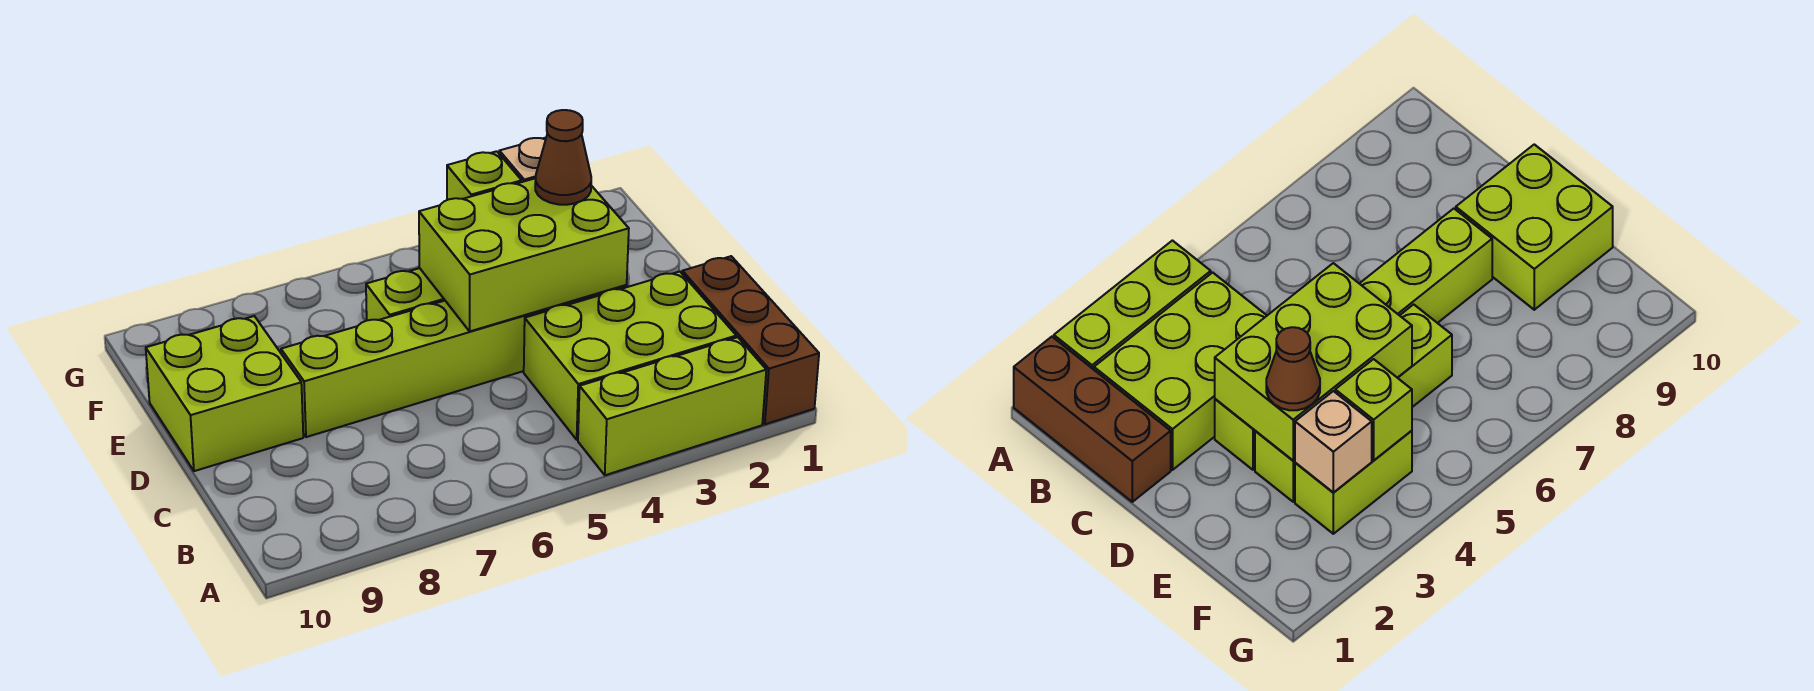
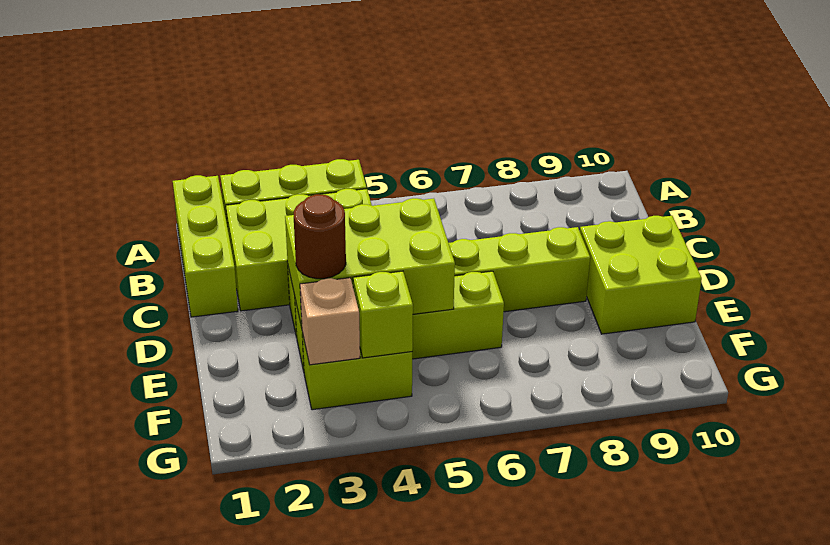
brown brick A1:C1 level 1 -> lime brick A1:C1 level 1
brown cone E3 level 3 -> brown round brick E3 level 3

